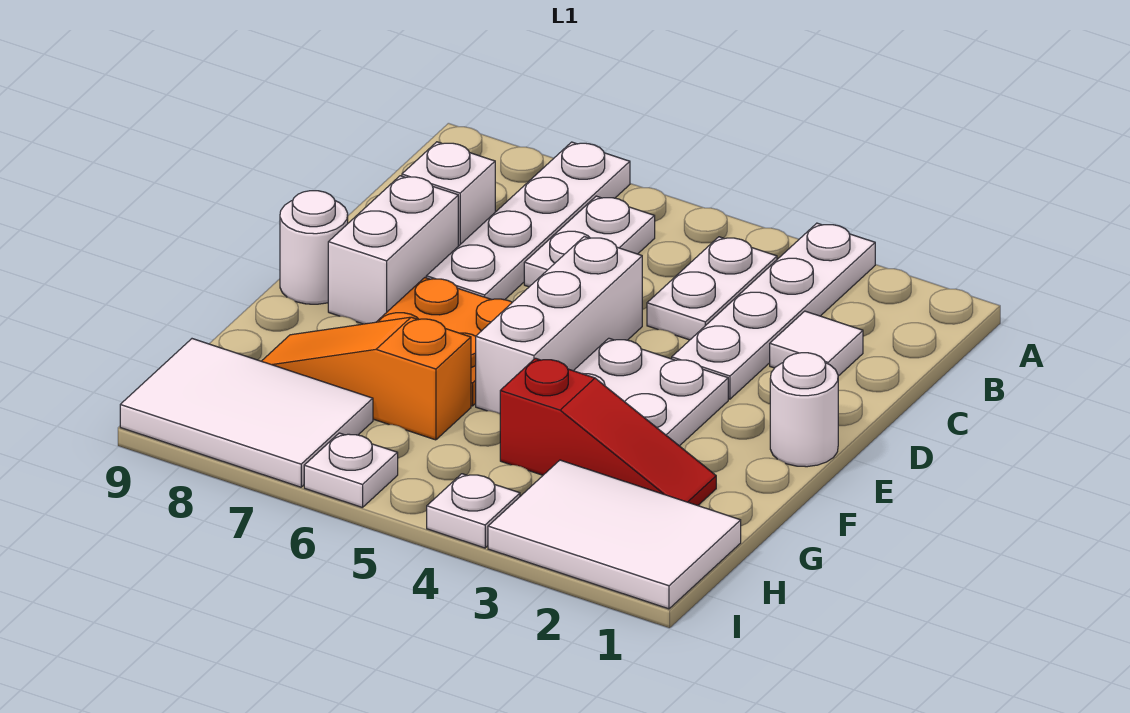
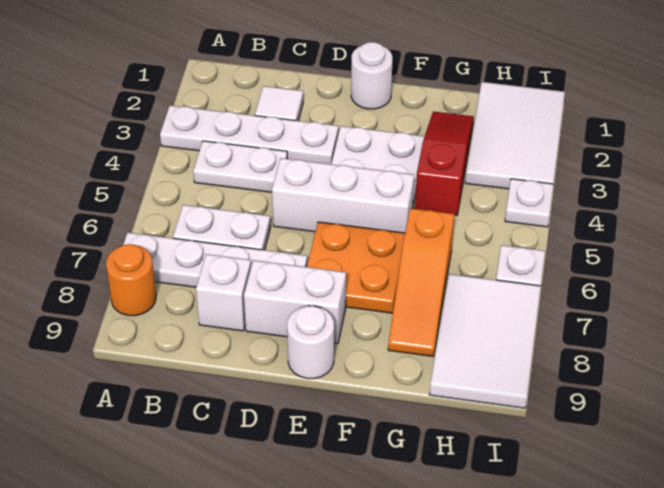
none -> orange round brick A8 level 1

